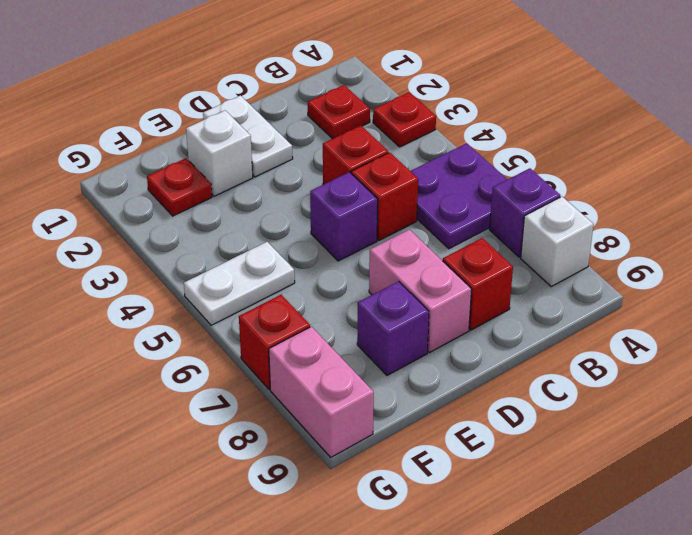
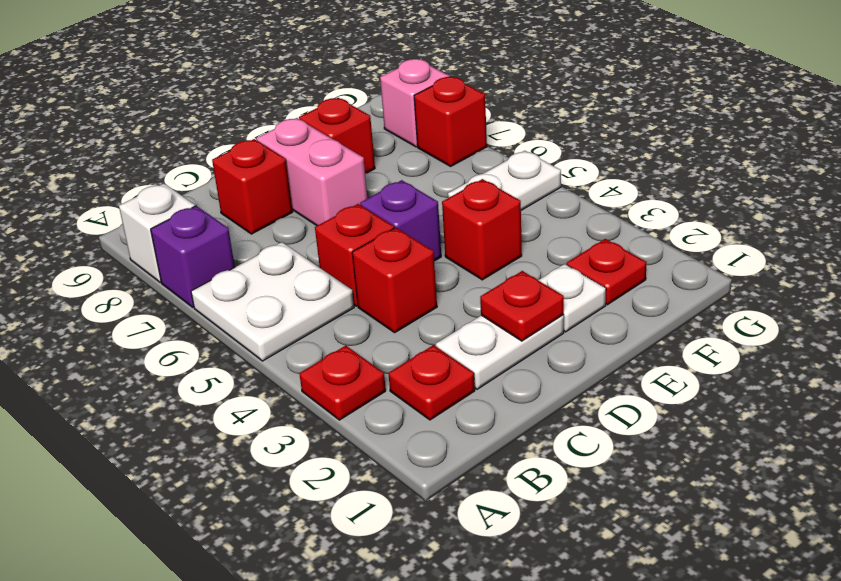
purple plate A5:B6 level 1 -> white plate A5:B6 level 1
white plate D1:D2 level 1 -> white plate C2:D2 level 1
none -> red plate D2 level 2
white brick E2 level 1 -> white plate E2 level 1
none -> red brick E4 level 1
purple brick E8 level 1 -> red brick E8 level 1
pink brick G8:G9 level 1 -> pink brick G8 level 1

